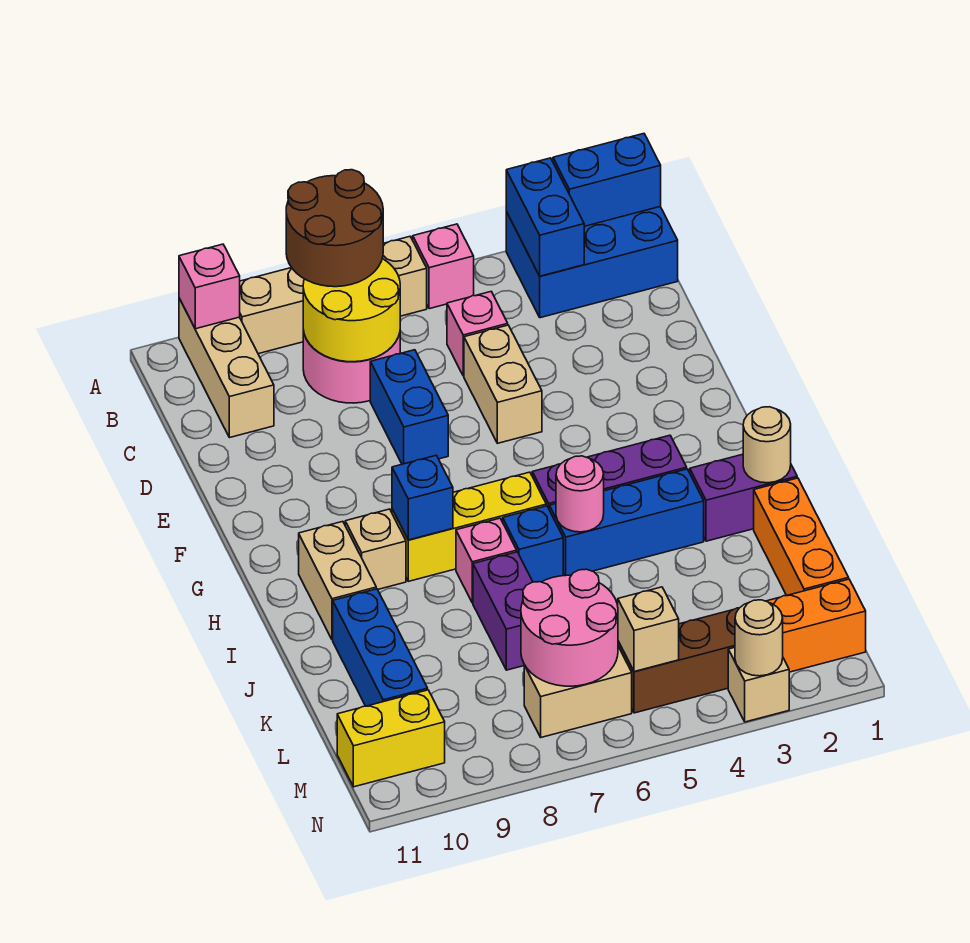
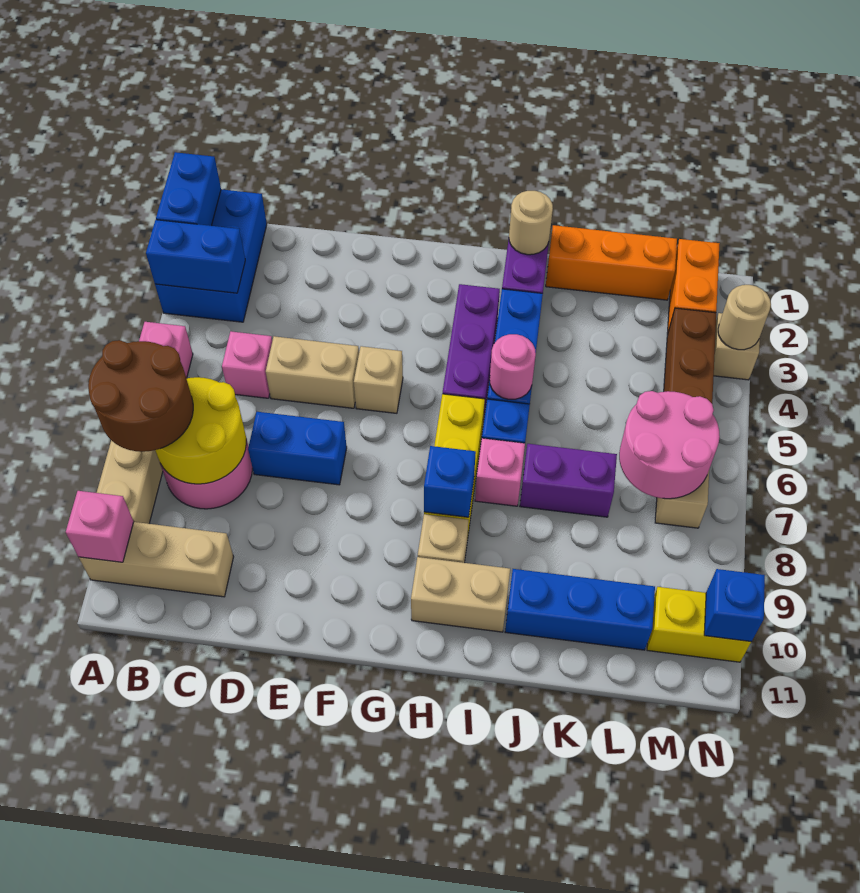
tan brick M5 level 2 -> tan brick F5 level 1
yellow brick M10:M11 level 1 -> yellow brick M10:N10 level 1
none -> blue brick N10 level 2

